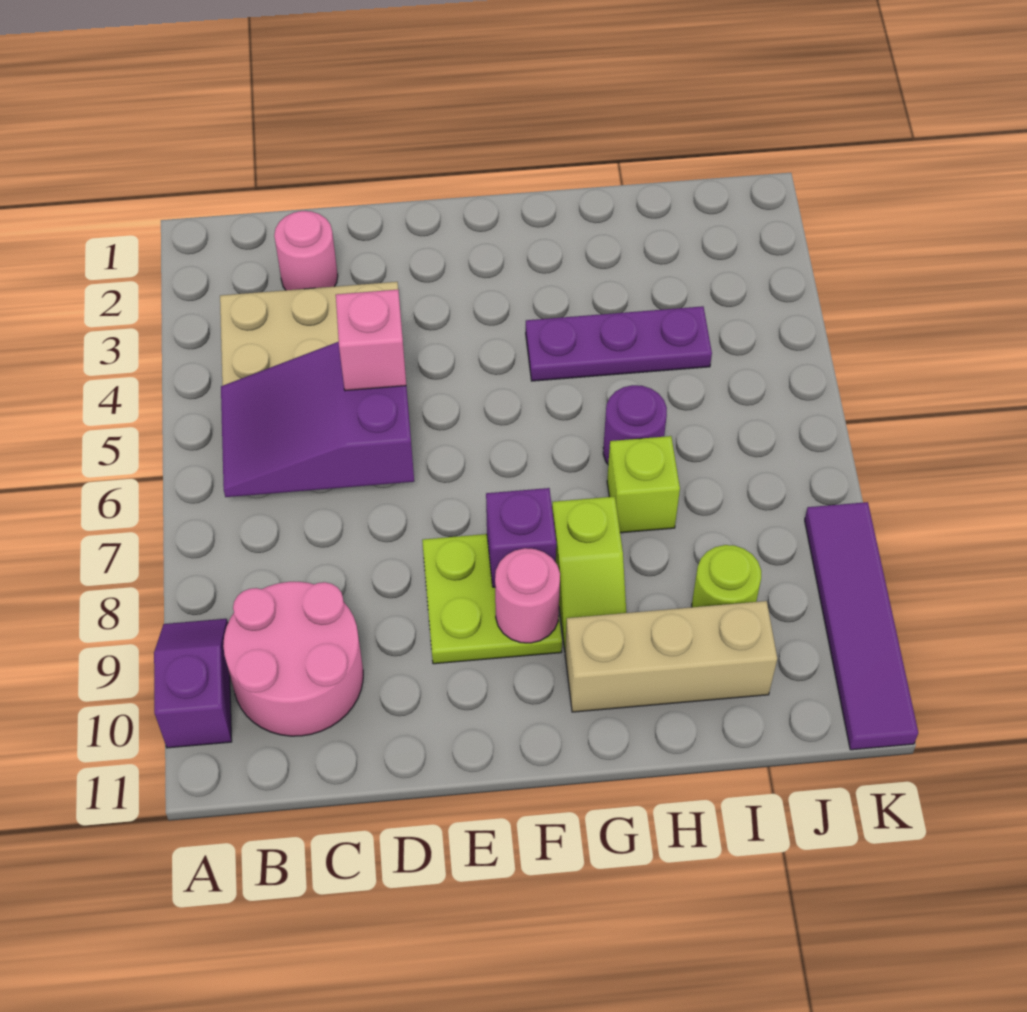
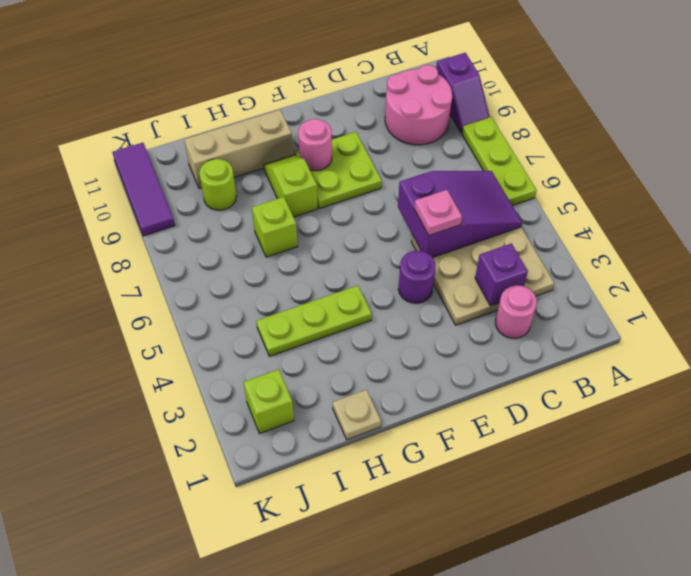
none -> lime plate A6:A8 level 1
pink brick D5 level 3 -> pink plate D5 level 3
purple brick F8 level 2 -> purple brick C3 level 2
purple plate G4:I4 level 1 -> lime plate G4:I4 level 1
none -> tan plate H1 level 1
purple round brick H6 level 1 -> purple round brick E4 level 1
none -> lime brick J2 level 1
purple tile K8:K11 level 1 -> purple tile K9:K11 level 1

